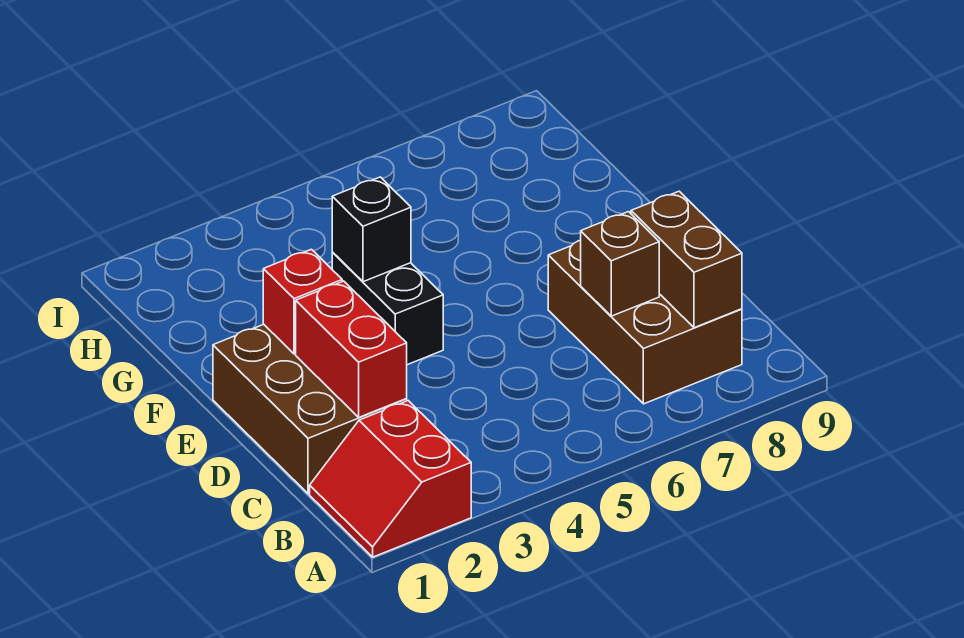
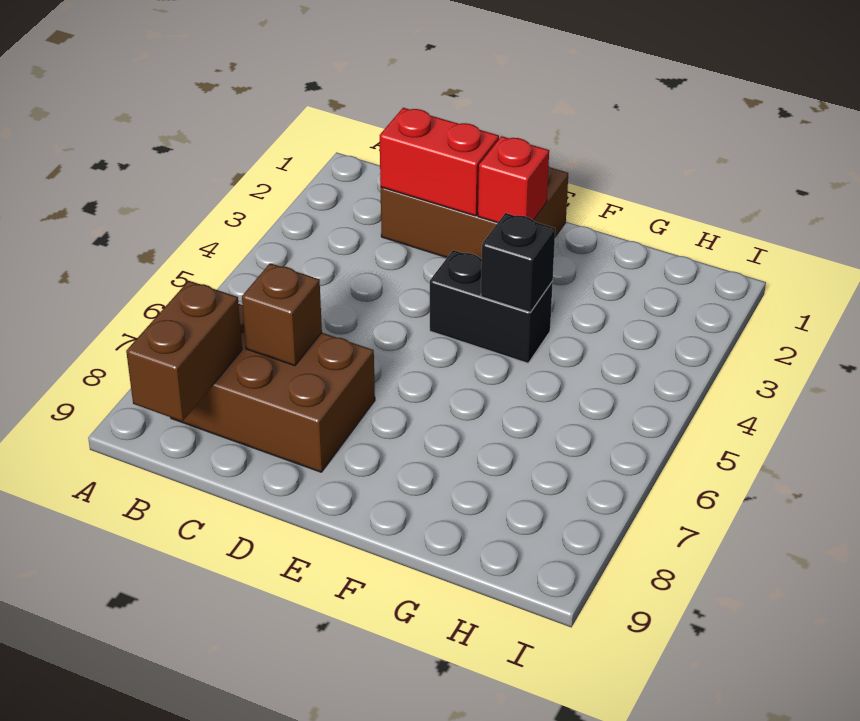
red slope A1:B2 level 1 top 2 -> none
brown brick B8:C8 level 2 -> brown brick B8:B9 level 2

